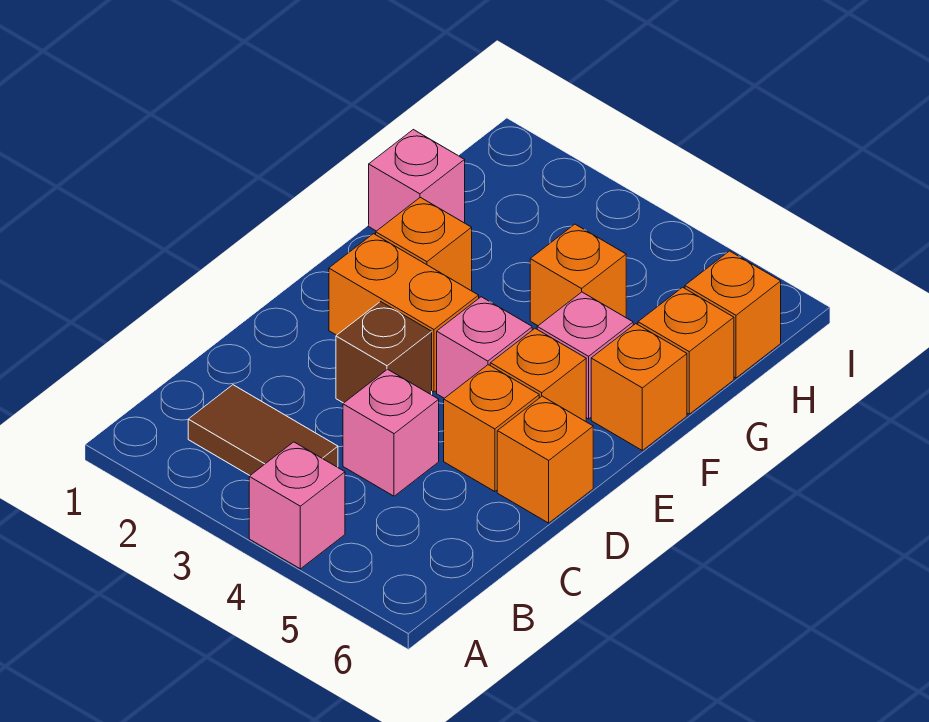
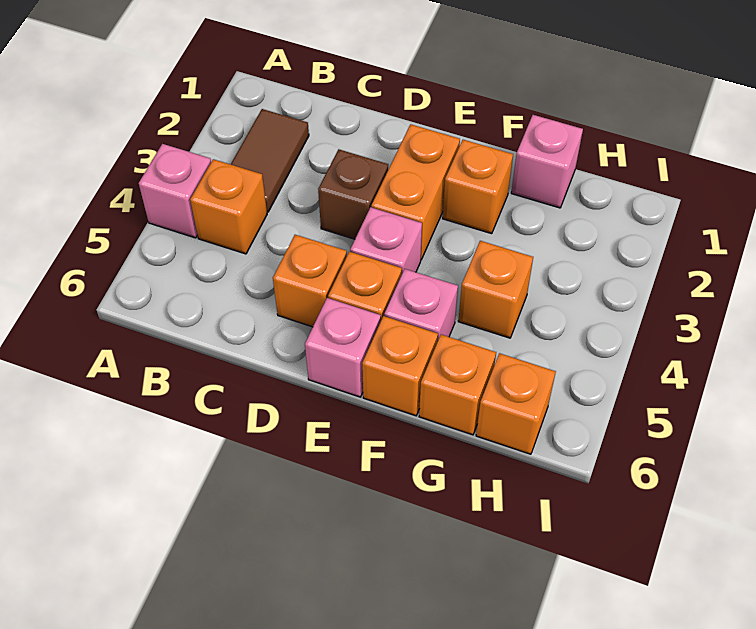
pink brick C4 level 1 -> pink brick E6 level 1
orange brick D6 level 1 -> orange brick B4 level 1

